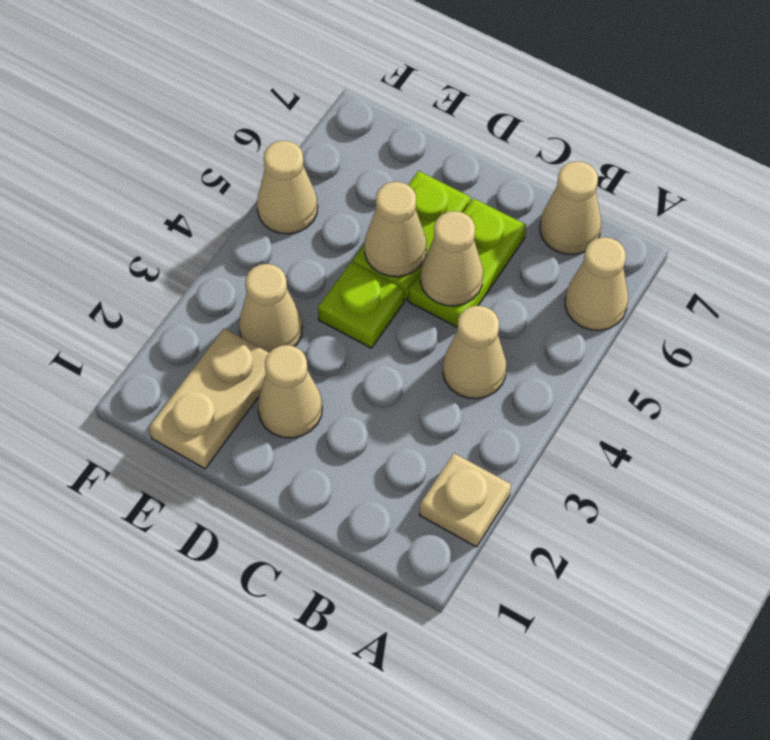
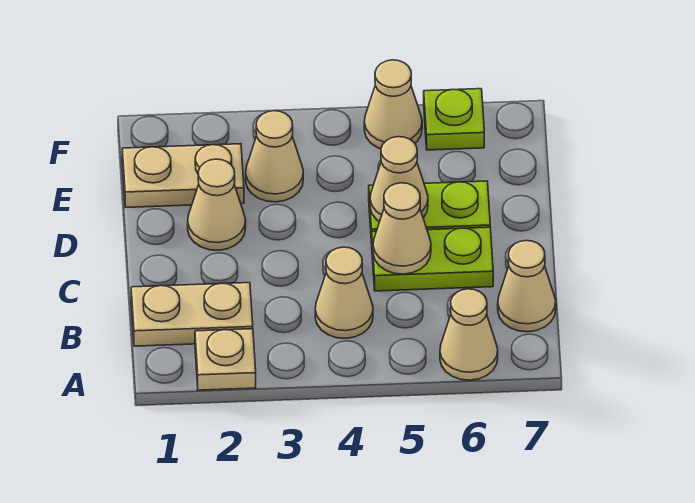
none -> tan plate B1:B2 level 1
lime plate D4 level 1 -> lime plate F6 level 1

